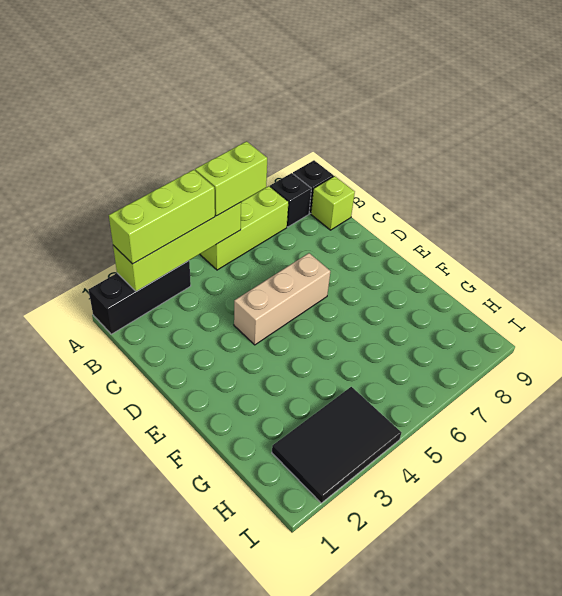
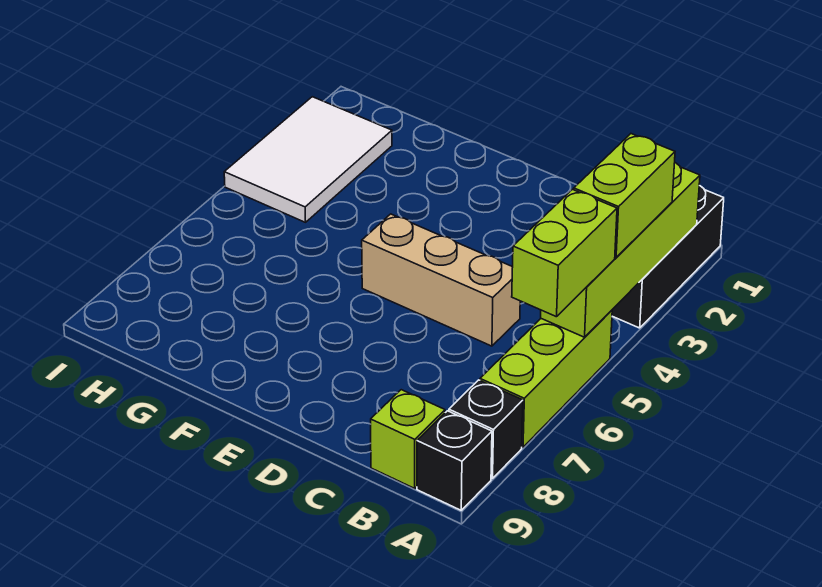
lime brick A2:A4 level 3 -> lime brick A3:A4 level 3
tan brick D4:D6 level 1 -> tan brick C5:E5 level 1
black tile H2:I4 level 1 -> white tile H2:I4 level 1

